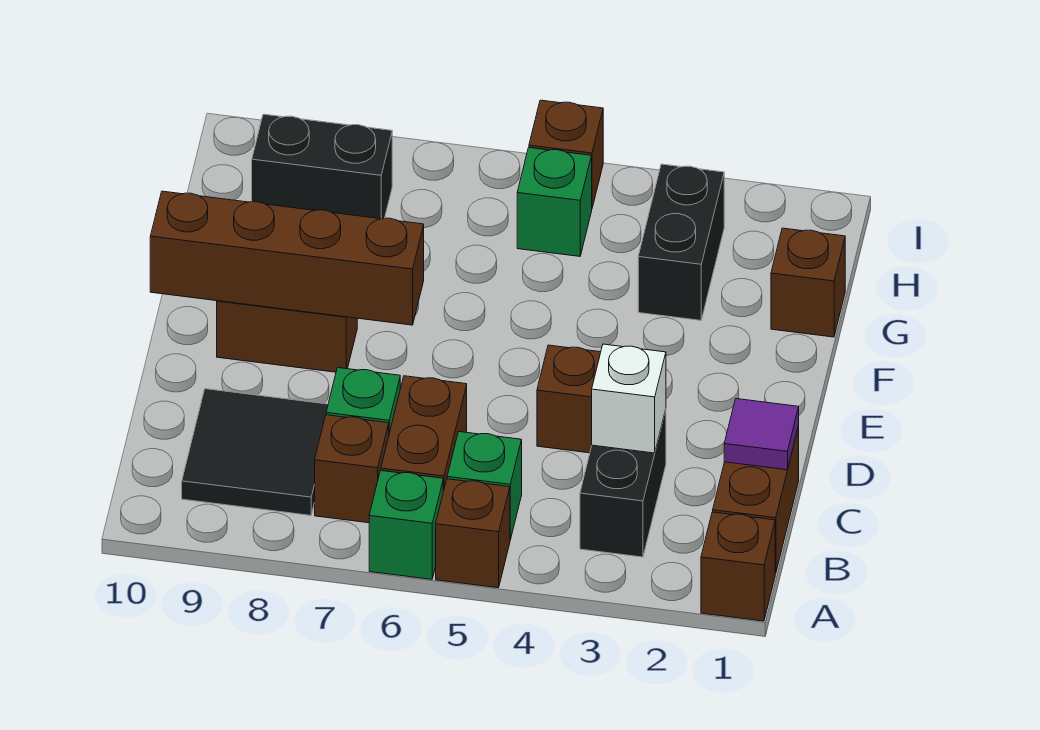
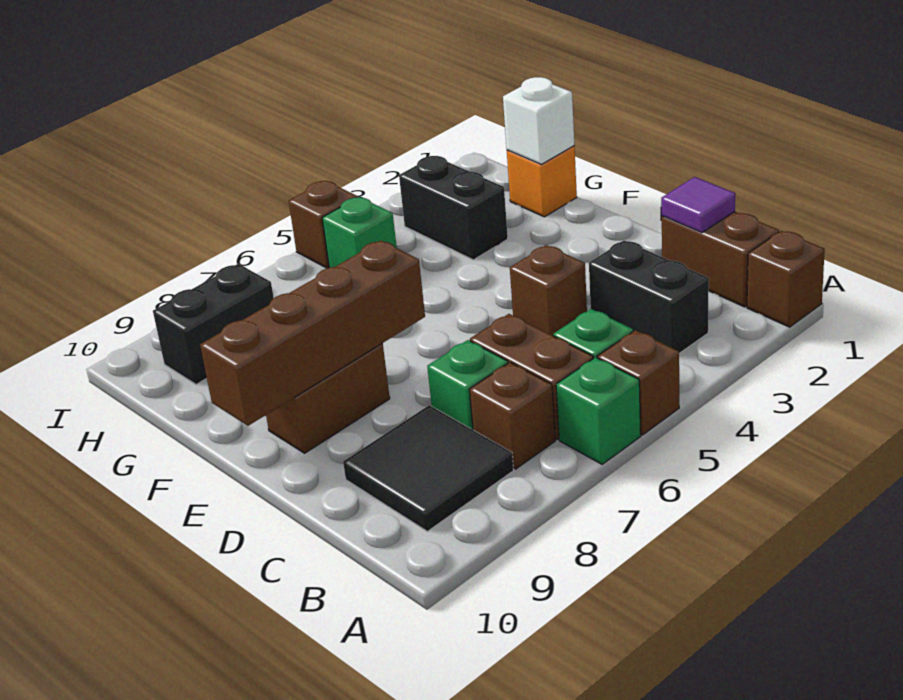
white brick C3 level 2 -> white brick G1 level 2
brown brick G1 level 1 -> orange brick G1 level 1

